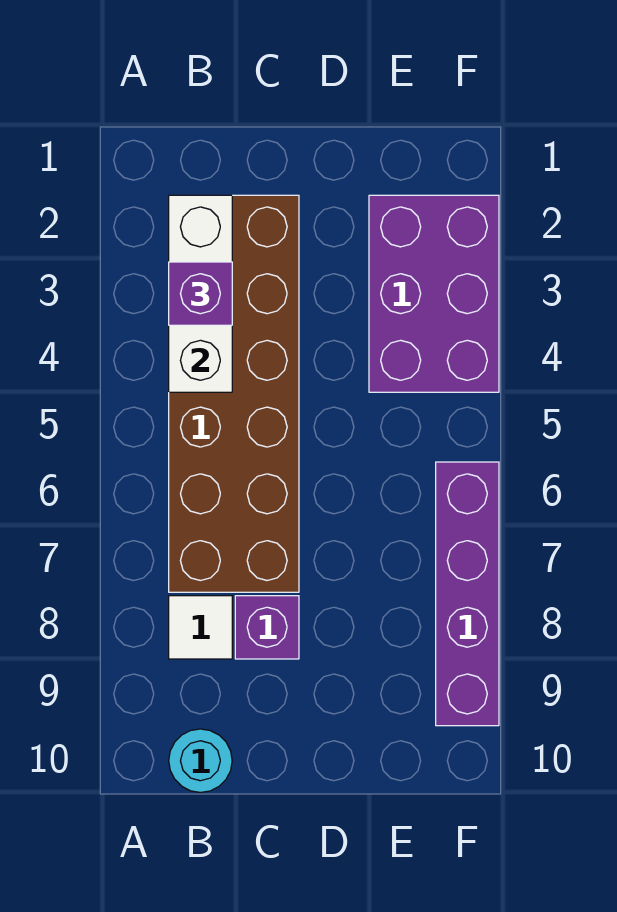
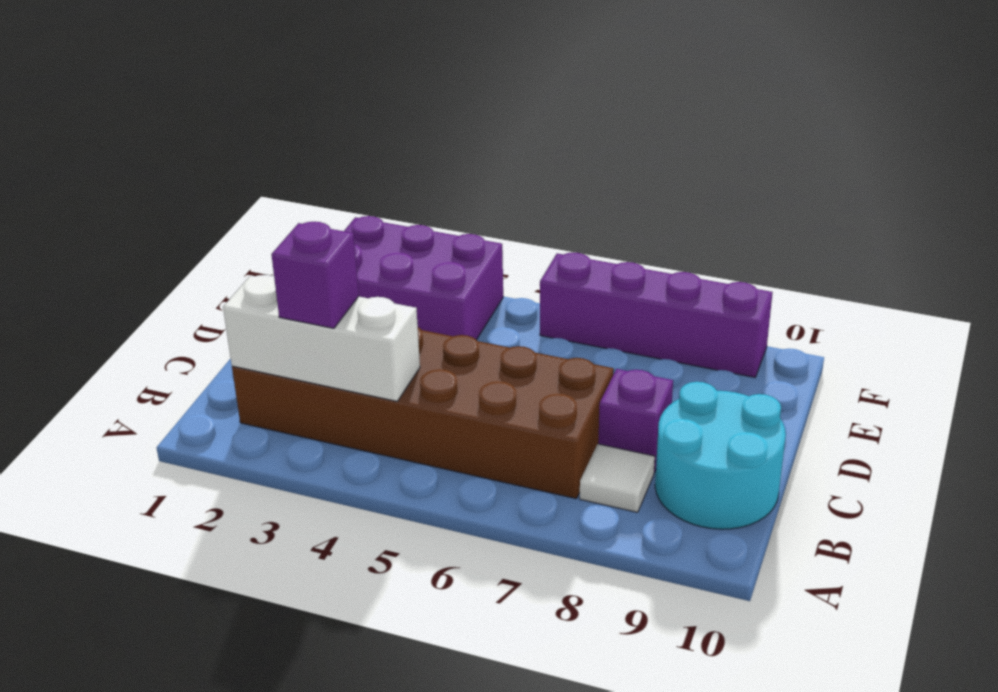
cyan round brick B10 level 1 -> cyan round brick B9:C10 level 1

